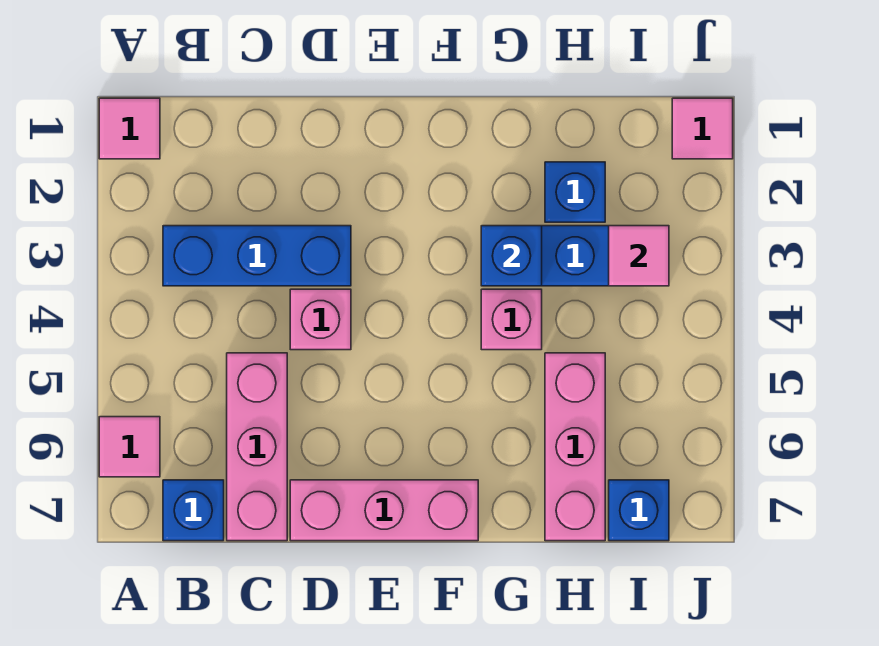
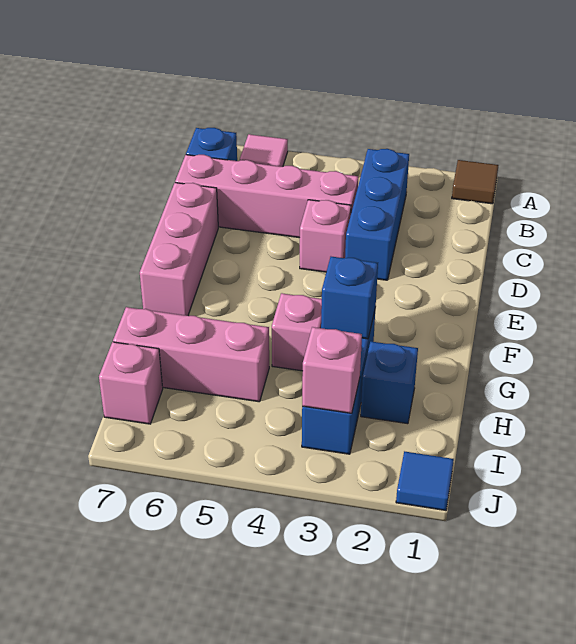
pink tile A1 level 1 -> brown tile A1 level 1
pink brick C5:C7 level 1 -> pink brick C4:C7 level 1
pink tile I3 level 2 -> pink brick I3 level 2
blue brick I7 level 1 -> pink brick I7 level 1
pink tile J1 level 1 -> blue tile J1 level 1

